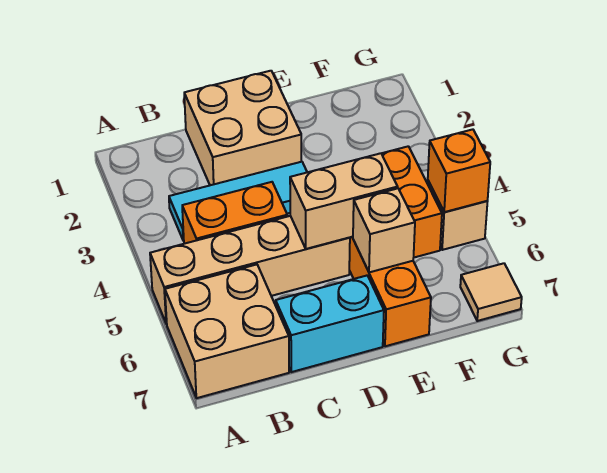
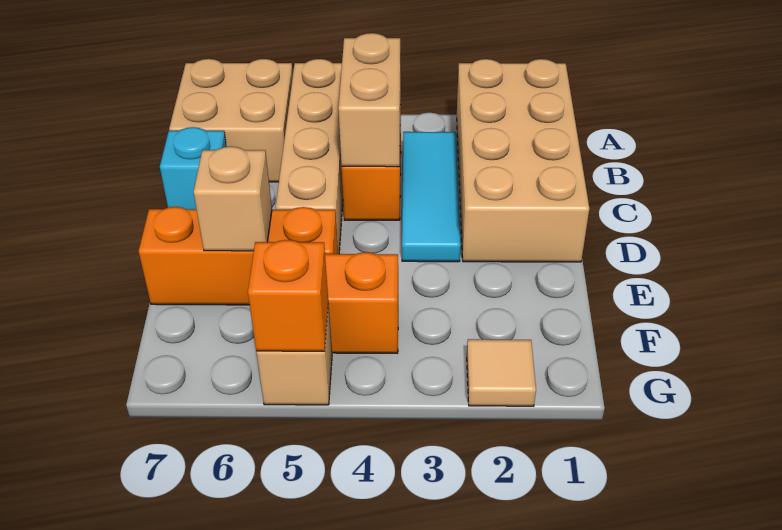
tan brick C1:D2 level 1 -> tan brick A1:D2 level 1
cyan brick C7:D7 level 1 -> cyan brick C7 level 1
tan brick D5:E5 level 2 -> tan brick B4:C4 level 2
tan tile G7 level 1 -> tan tile G2 level 1

